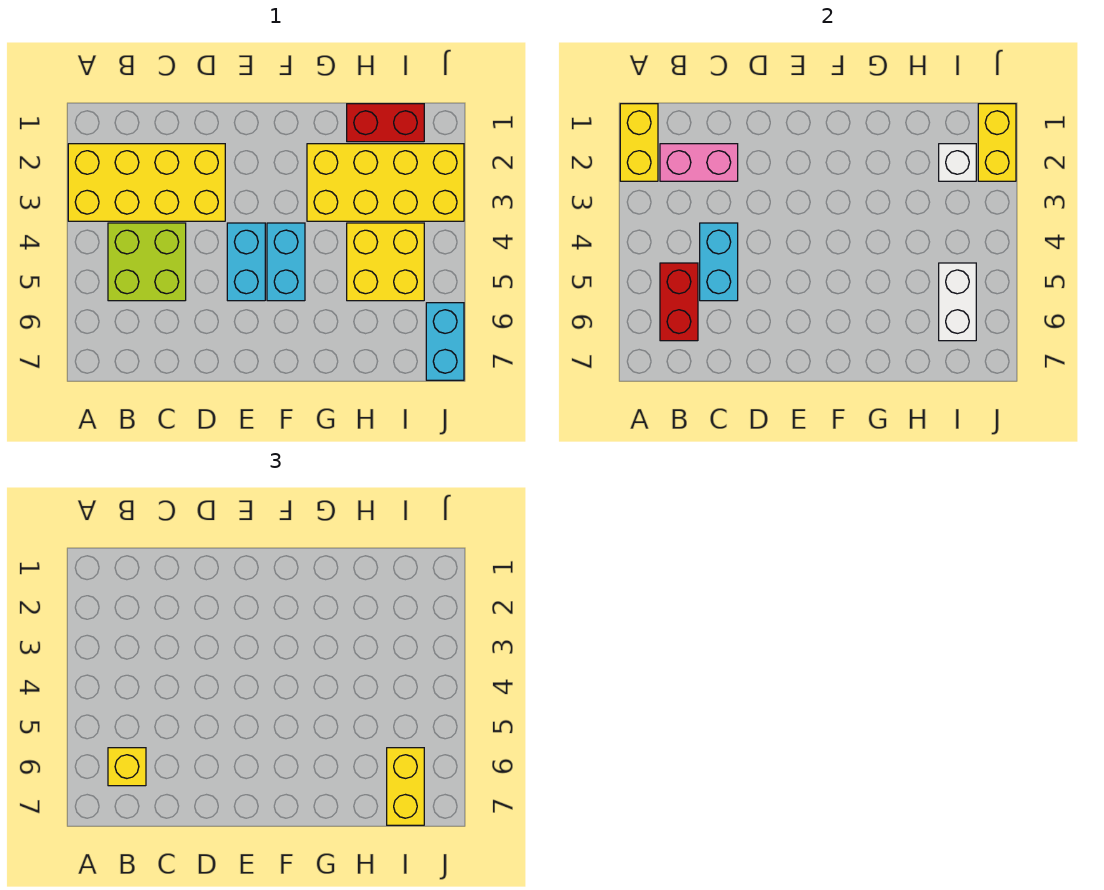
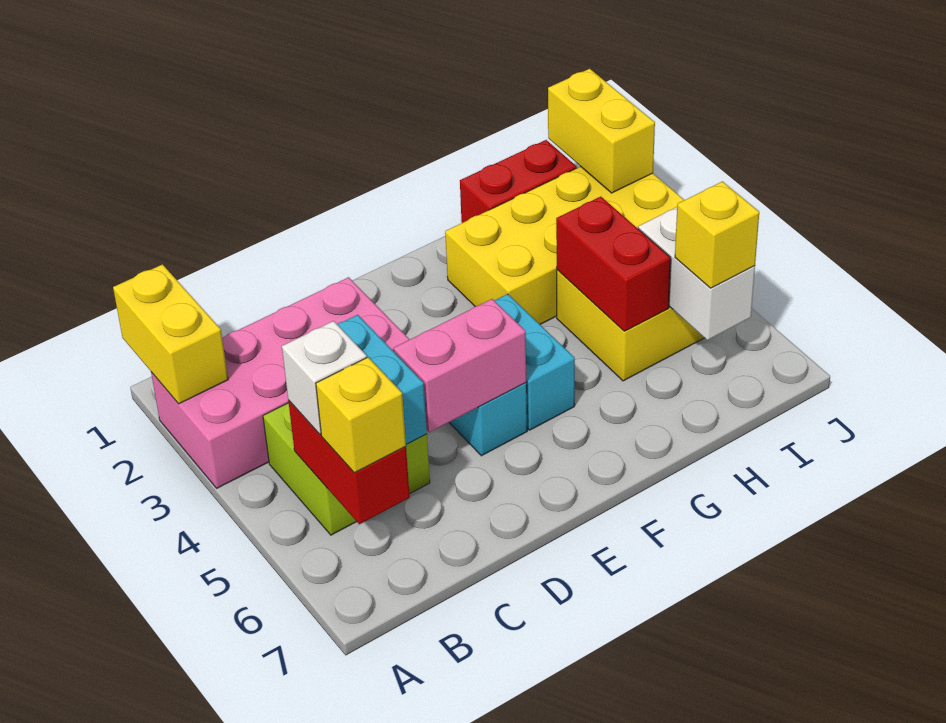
yellow brick A2:D3 level 1 -> pink brick A2:D3 level 1
pink brick B2:C2 level 2 -> pink brick D5:E5 level 2
none -> red brick H4:H5 level 2
white brick I2 level 2 -> white brick B5 level 3
yellow brick I6:I7 level 3 -> yellow brick I6 level 3
cyan brick J6:J7 level 1 -> none

